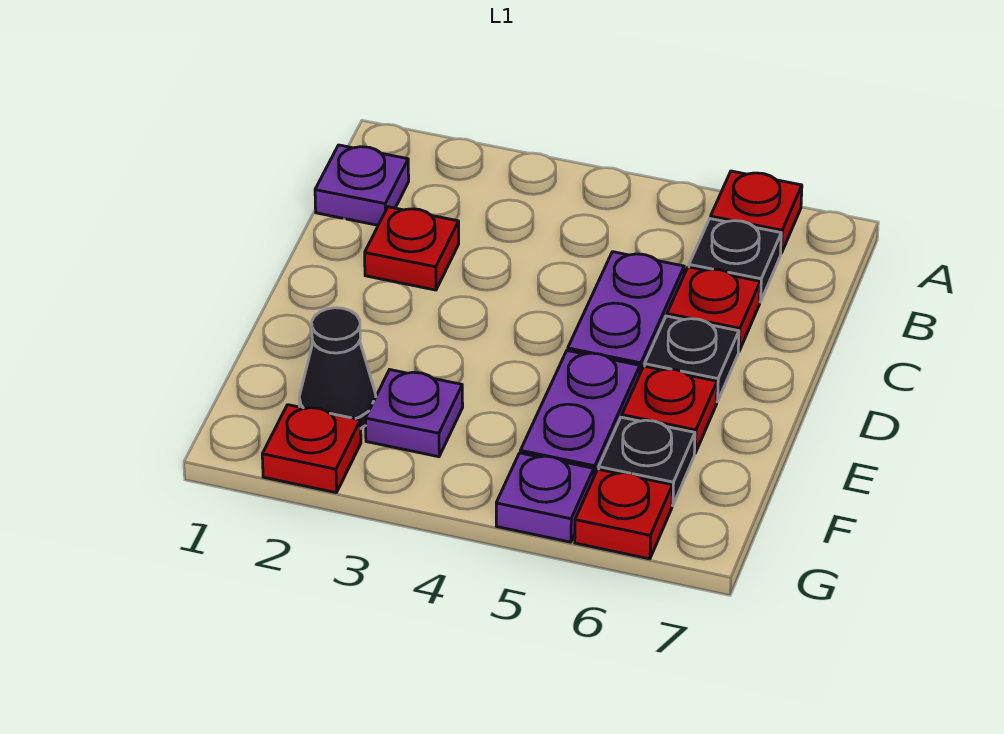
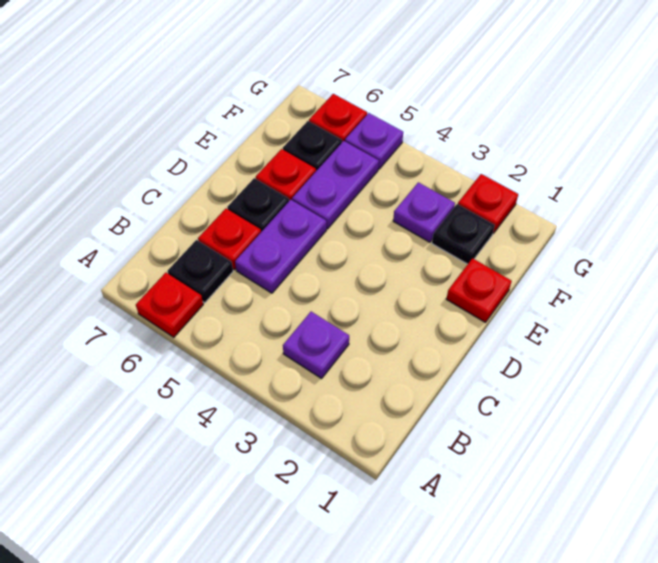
purple plate B1 level 1 -> purple plate B3 level 1
red plate C2 level 1 -> red plate E1 level 1
black cone F2 level 1 -> black plate F2 level 1

